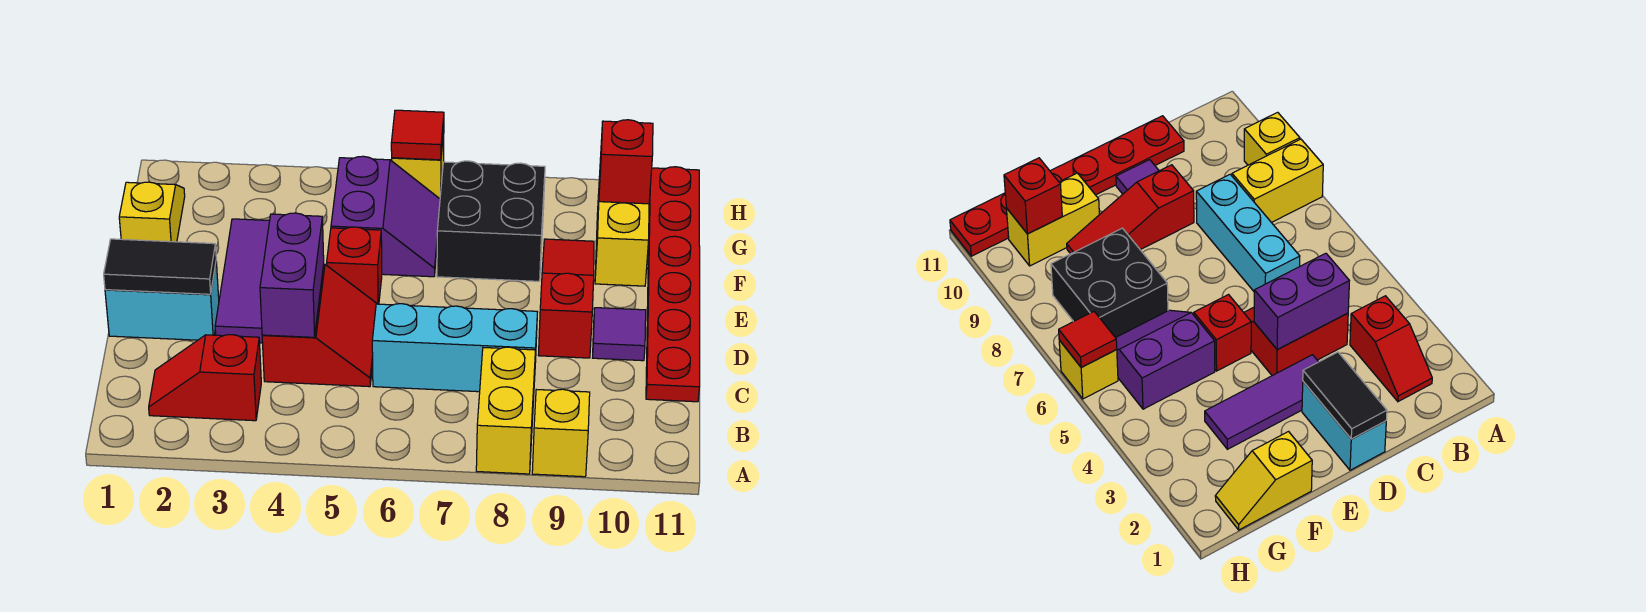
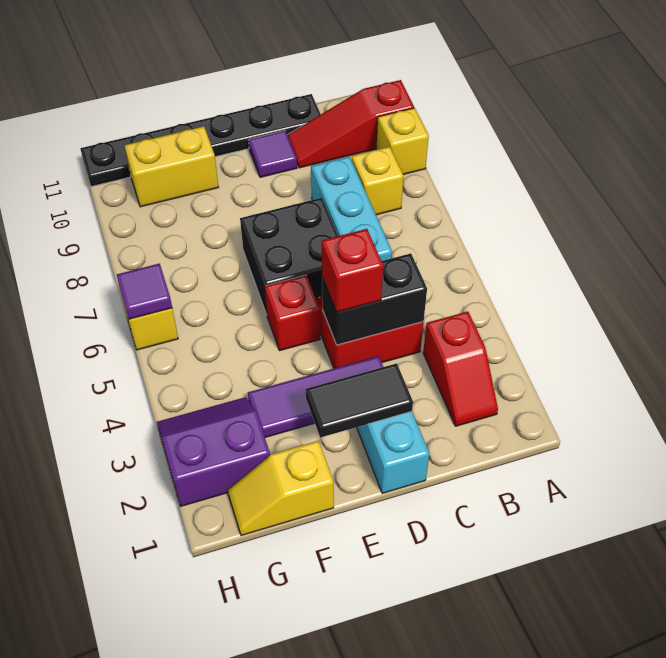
yellow brick A8:B8 level 1 -> yellow brick B8 level 1
purple brick C4:D4 level 2 -> black brick C4:D4 level 2
red plate C11:H11 level 1 -> black plate C11:H11 level 1
black tile D1:D2 level 2 -> black tile D2:E2 level 2
red slope D9:F9 level 1 top D -> red slope A10:C10 level 1 top A
purple slope F5:G6 level 1 top 5 -> purple slope G2:H3 level 1 top 2
black brick F7:G8 level 1 -> black brick D6:E7 level 1
red brick G10 level 2 -> red brick D4 level 3
red tile H6 level 2 -> purple tile H6 level 2

